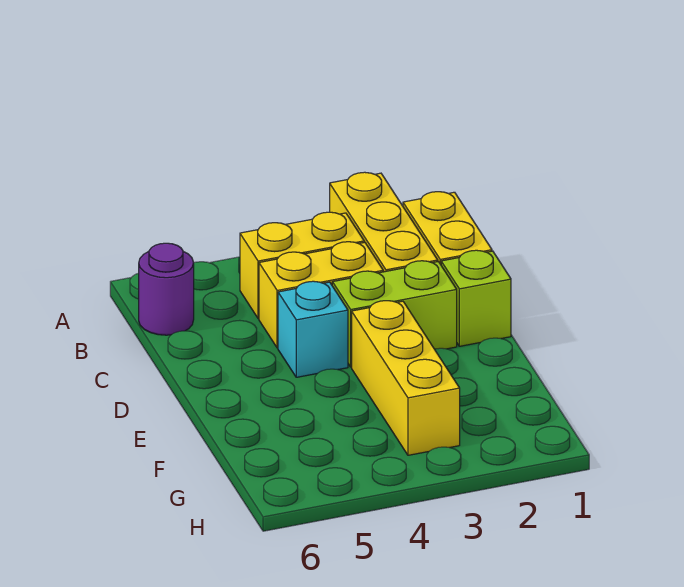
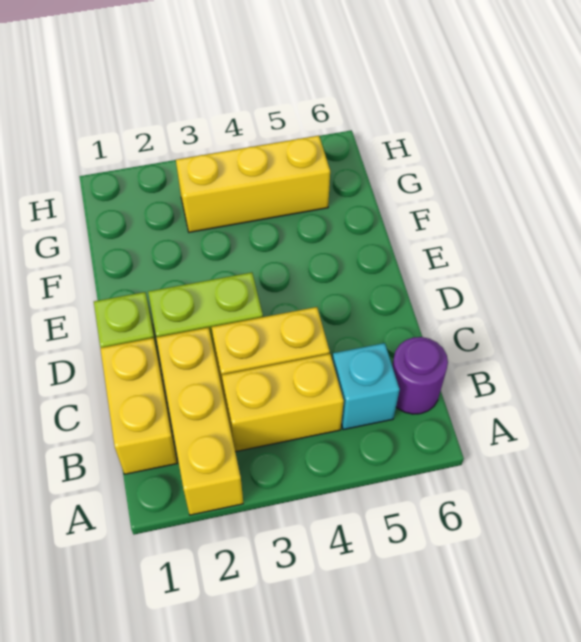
cyan brick D4 level 1 -> cyan brick B5 level 1
yellow brick E3:G3 level 1 -> yellow brick G3:G5 level 1

